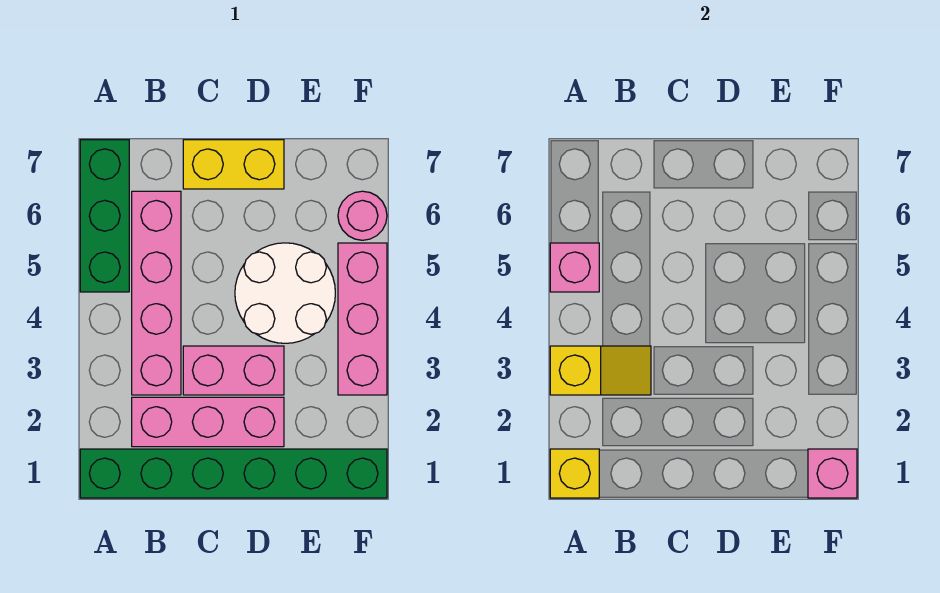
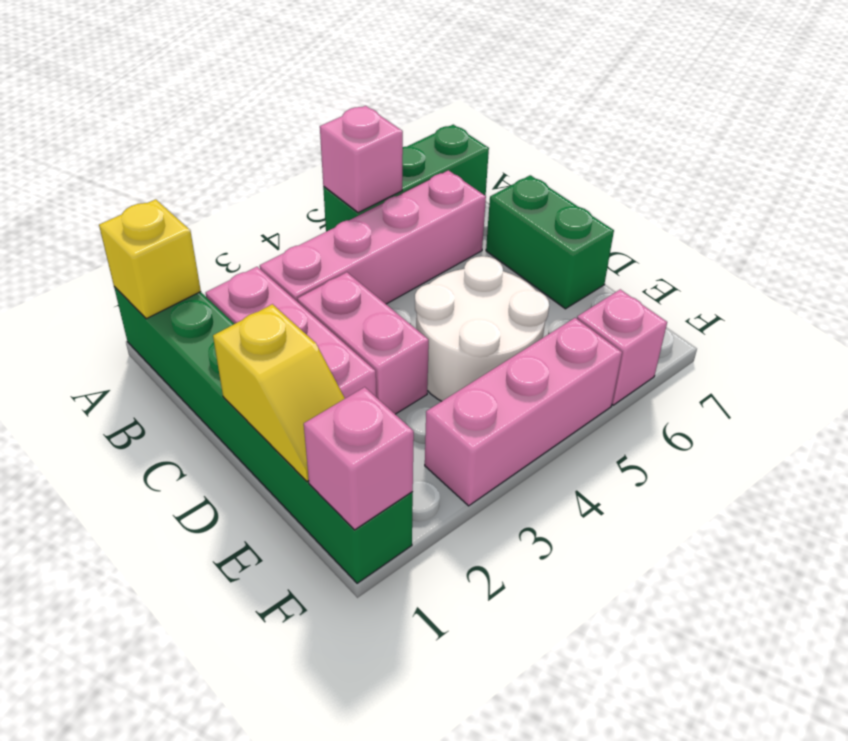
yellow slope A3:B3 level 2 top A -> yellow slope D1:E1 level 2 top D
yellow brick C7:D7 level 1 -> green brick C7:D7 level 1
pink round brick F6 level 1 -> pink brick F6 level 1

